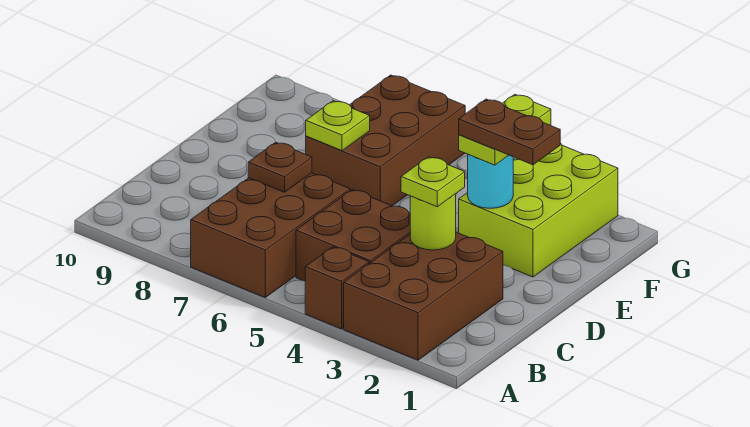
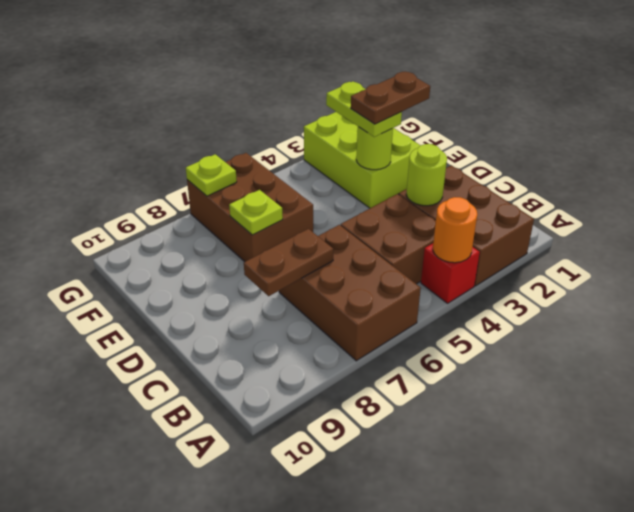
brown brick A4 level 1 -> red brick A4 level 1
none -> orange round brick A4 level 2
lime plate C3 level 3 -> lime plate G7 level 2
brown plate C7 level 2 -> brown plate C7:C8 level 2
cyan round brick E3 level 2 -> lime round brick E3 level 2

